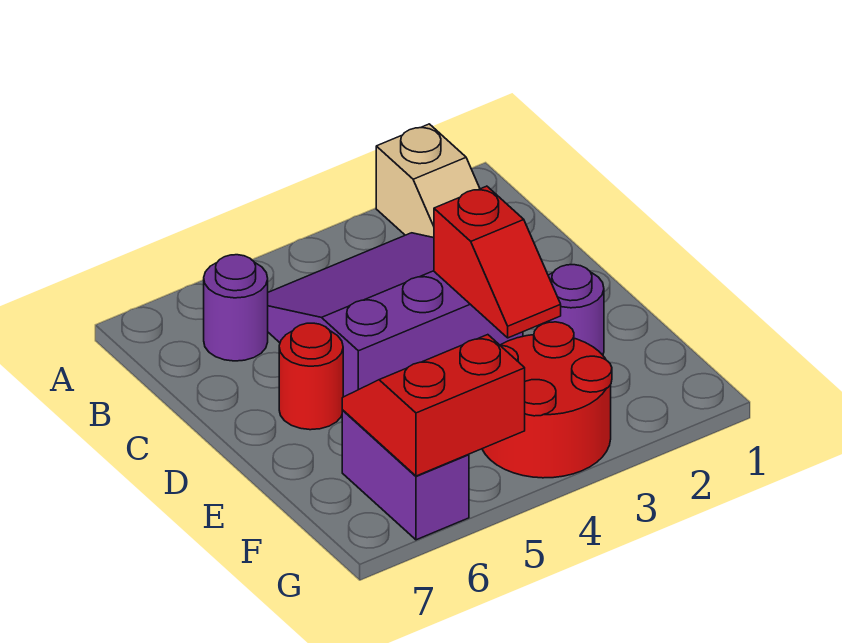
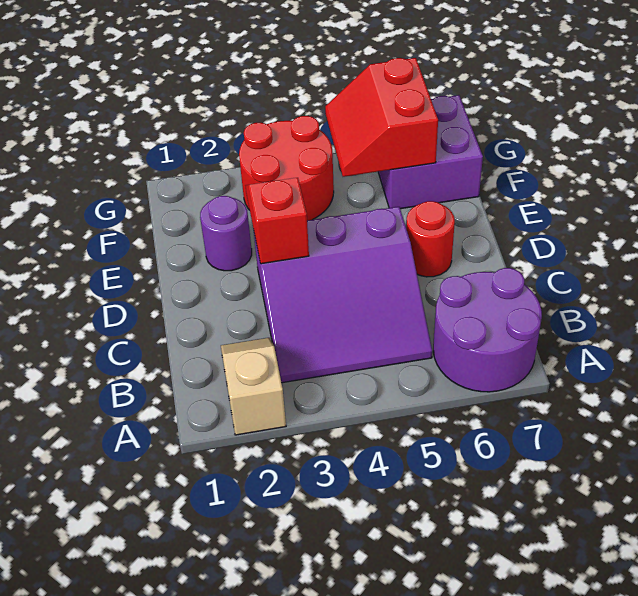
purple round brick B6 level 1 -> purple round brick A6:B7 level 1
red slope F5:G6 level 2 top G -> red slope F5:G6 level 2 top 6
purple brick F6:G6 level 1 -> purple brick F6:G7 level 1

